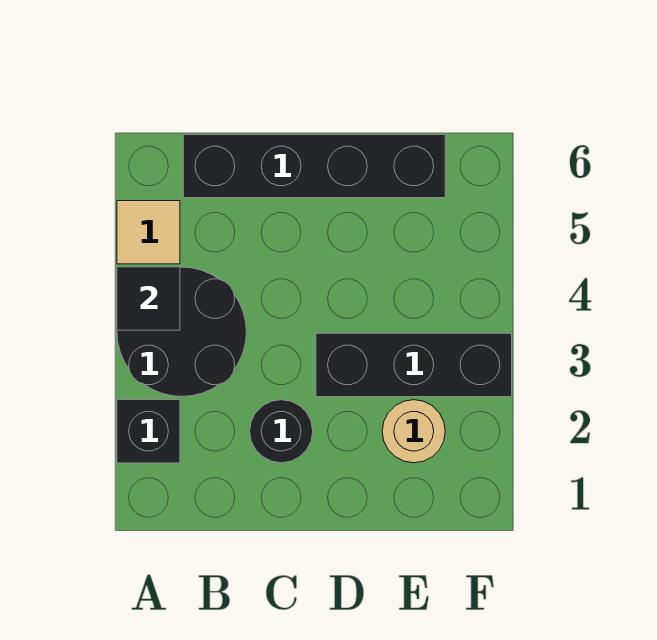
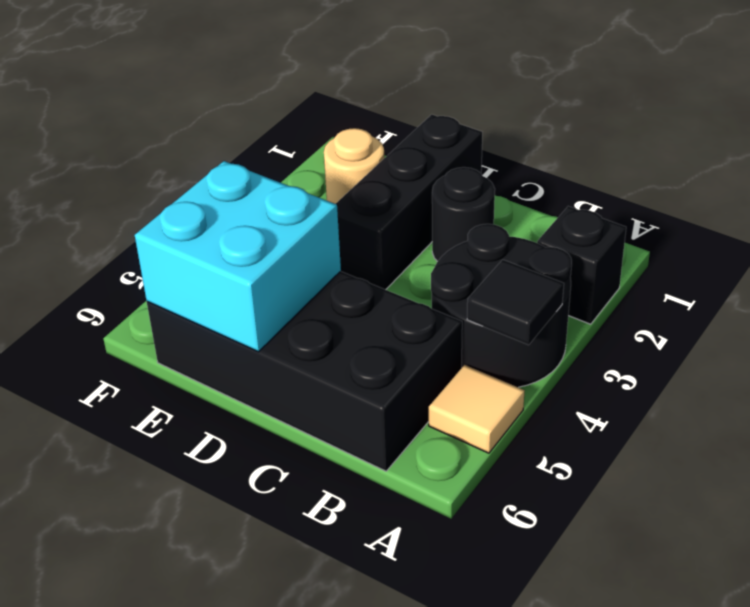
black brick B6:E6 level 1 -> black brick B5:E6 level 1
black brick D3:F3 level 1 -> black brick D1:D3 level 1
none -> cyan brick D5:E6 level 2

